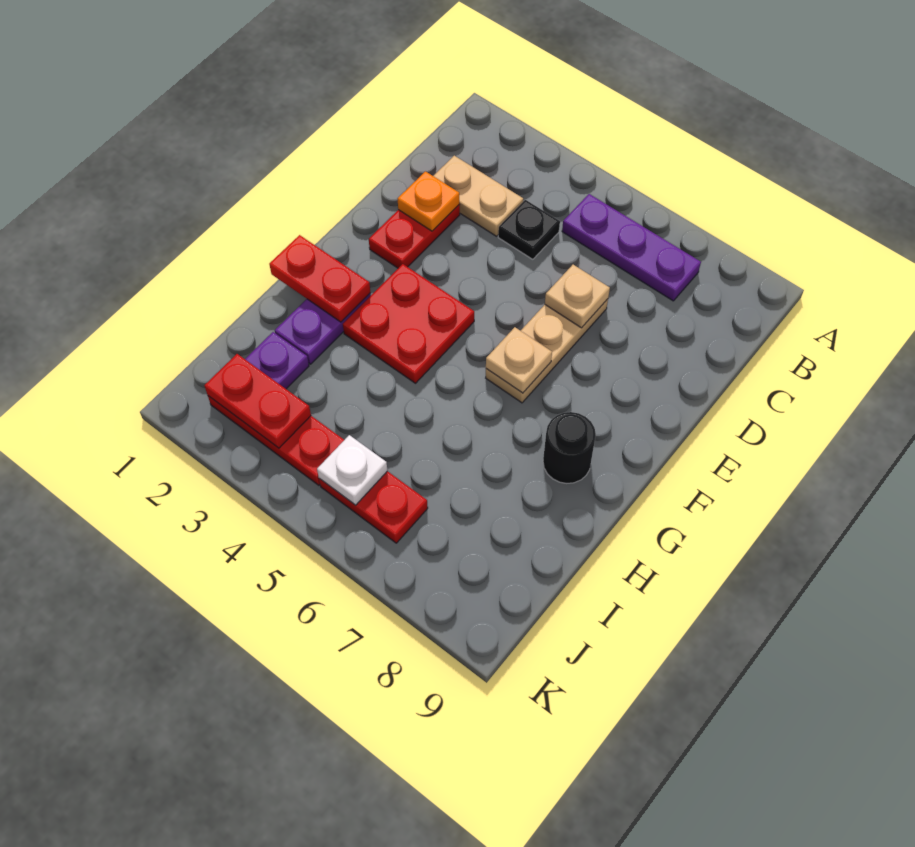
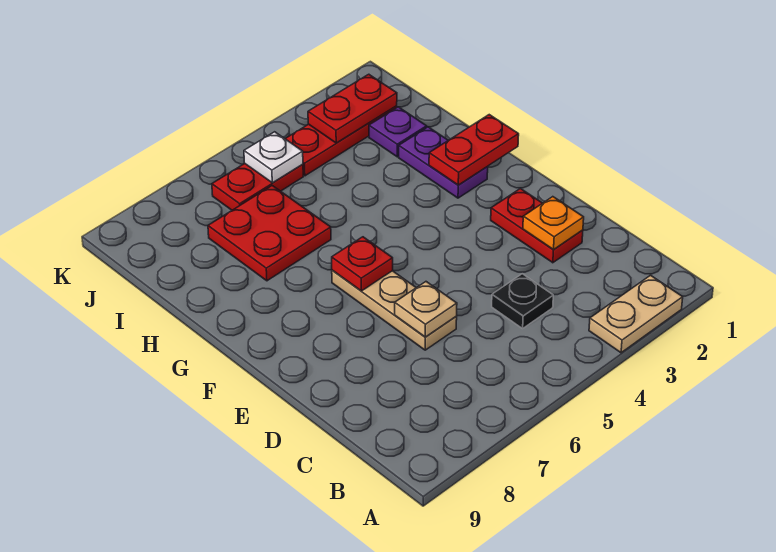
purple plate B5:B7 level 1 -> none
tan plate C2:C3 level 1 -> tan plate A2:A3 level 1
red plate F3:G4 level 1 -> red plate H6:I7 level 1
tan plate F6 level 2 -> red plate F6 level 2
black round brick G8 level 1 -> none

